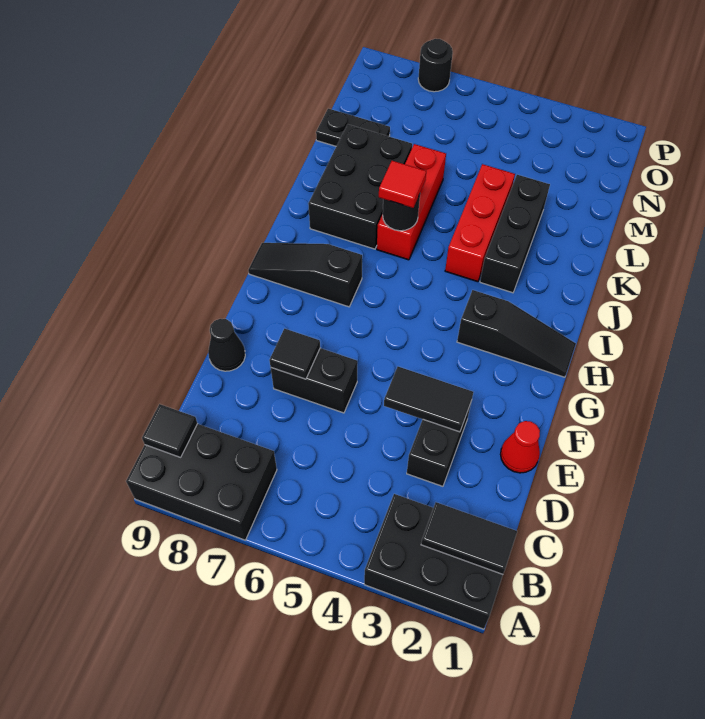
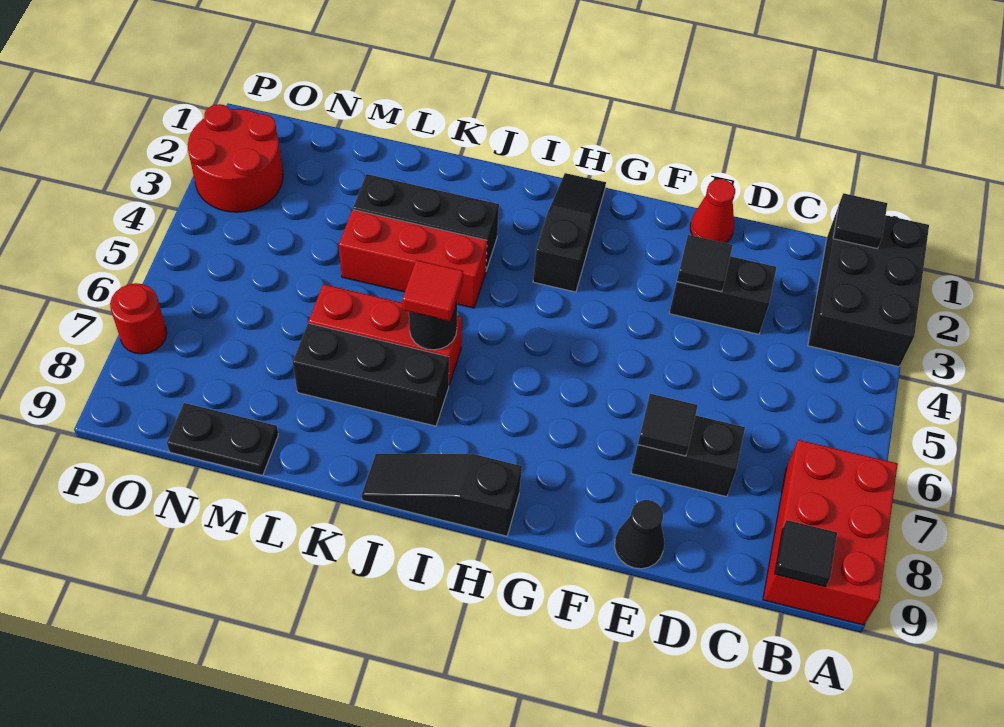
black brick A7:B9 level 1 -> red brick A7:B9 level 1
black tile B1:B2 level 2 -> black tile B1 level 2
black tile E3:E4 level 2 -> black tile E3 level 2
black brick E6:E7 level 1 -> black brick D7:E7 level 1
black slope H7:H9 level 1 top 7 -> black slope H9:J9 level 1 top H
black brick J7:L8 level 1 -> black brick J7:L7 level 1
black plate M8:M9 level 1 -> black plate M9:N9 level 1
none -> red round brick O2:P3 level 1
black round brick P7 level 1 -> red round brick P7 level 1

